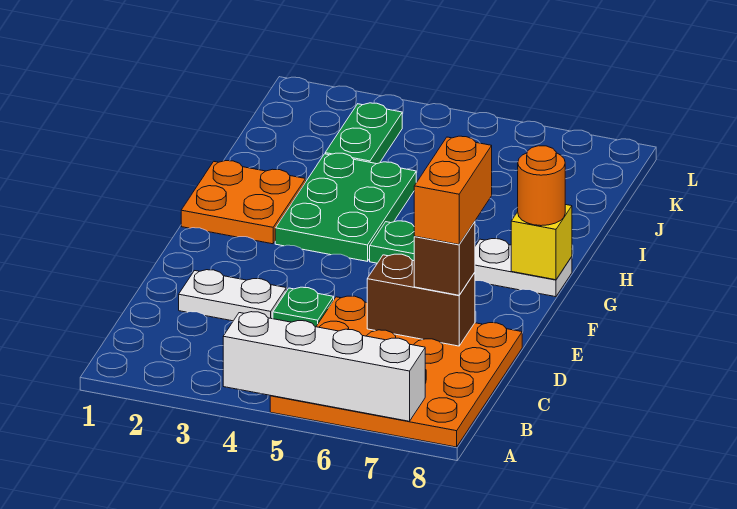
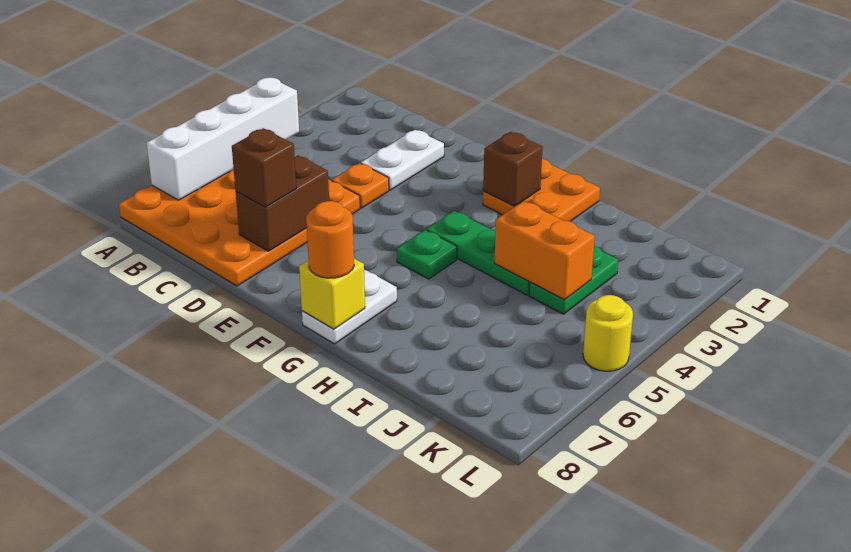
green plate D4 level 1 -> orange plate D4 level 1
orange brick D7:E7 level 4 -> orange brick I4:J4 level 2
none -> brown brick G2 level 2
green plate G3:I4 level 1 -> green plate G4:I4 level 1
green plate J3:K3 level 1 -> green plate J3:J4 level 1
none -> yellow round brick L5 level 1

